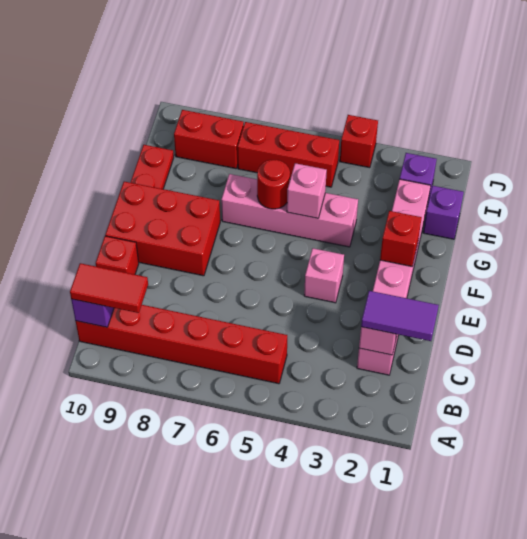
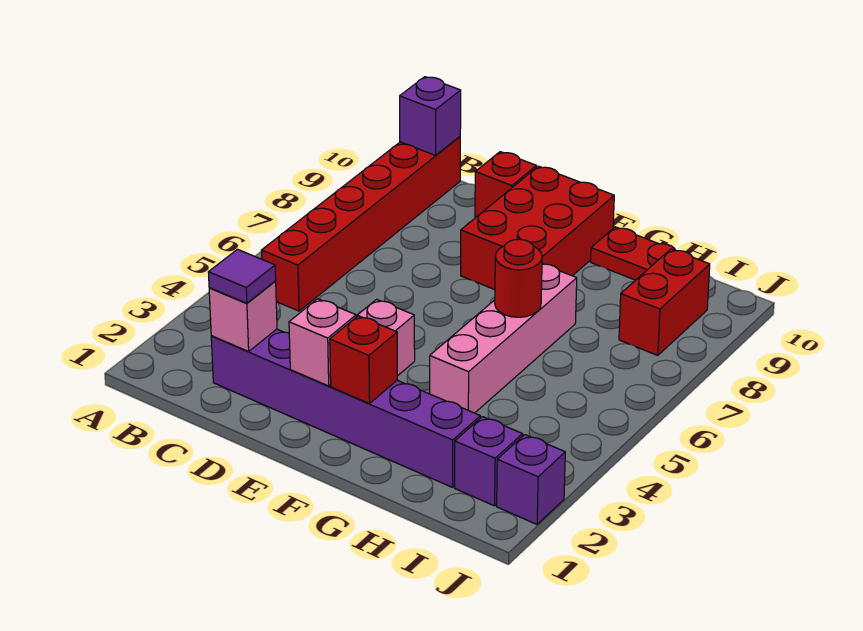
red tile B9:B10 level 3 -> none
purple tile C1:C2 level 3 -> purple tile C2 level 3
pink brick C2:H2 level 1 -> purple brick C2:H2 level 1
pink brick G5 level 2 -> pink brick E2 level 2
purple brick H1 level 1 -> purple brick J2 level 1
red brick I5:I7 level 1 -> none
red brick J4 level 1 -> none

